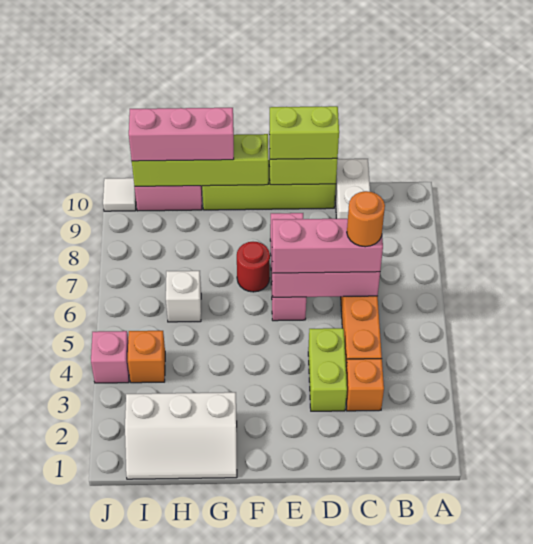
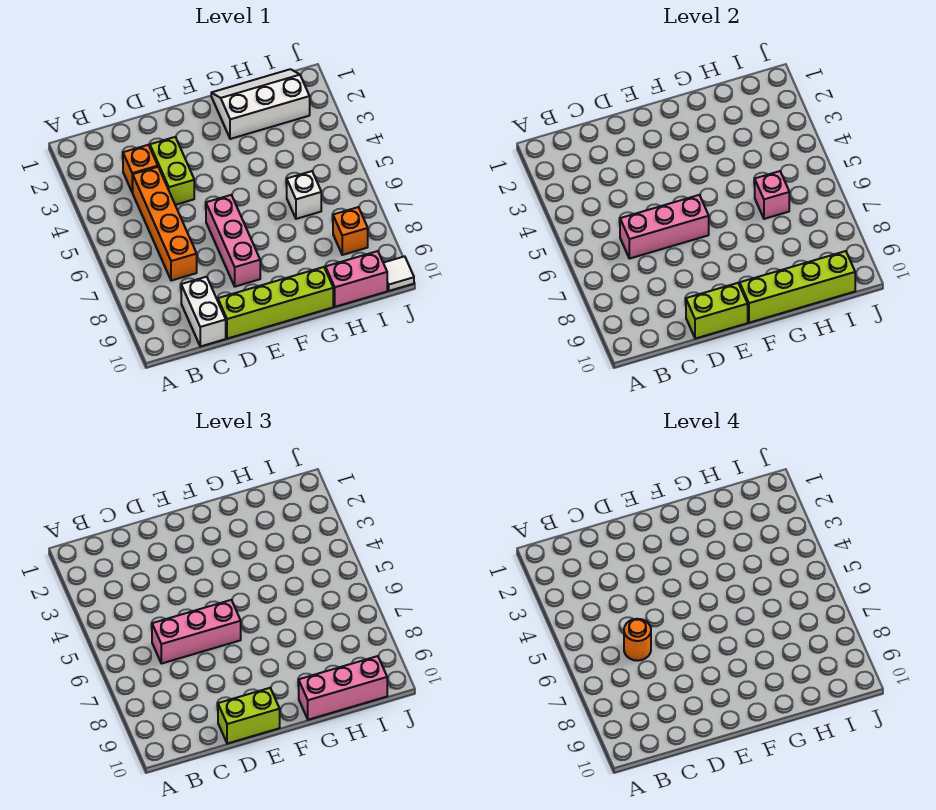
red round brick F7 level 1 -> none
orange brick I4 level 1 -> orange brick I8 level 1
pink brick J4 level 1 -> pink brick H6 level 2

